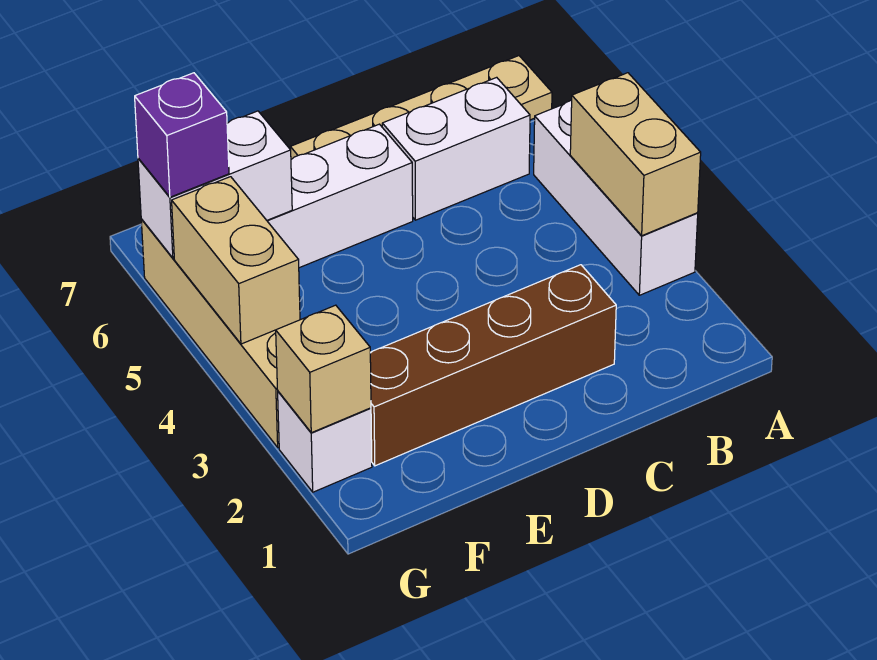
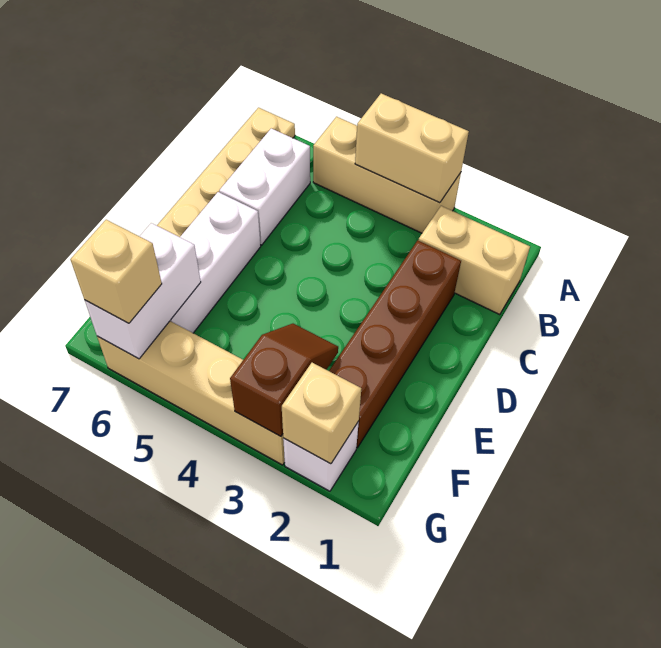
white brick A3:A5 level 1 -> tan brick A3:A5 level 1
none -> brown slope F3:G3 level 2 top G
tan brick G4:G5 level 2 -> tan brick B1:B2 level 1
purple brick G6 level 3 -> tan brick G6 level 3

